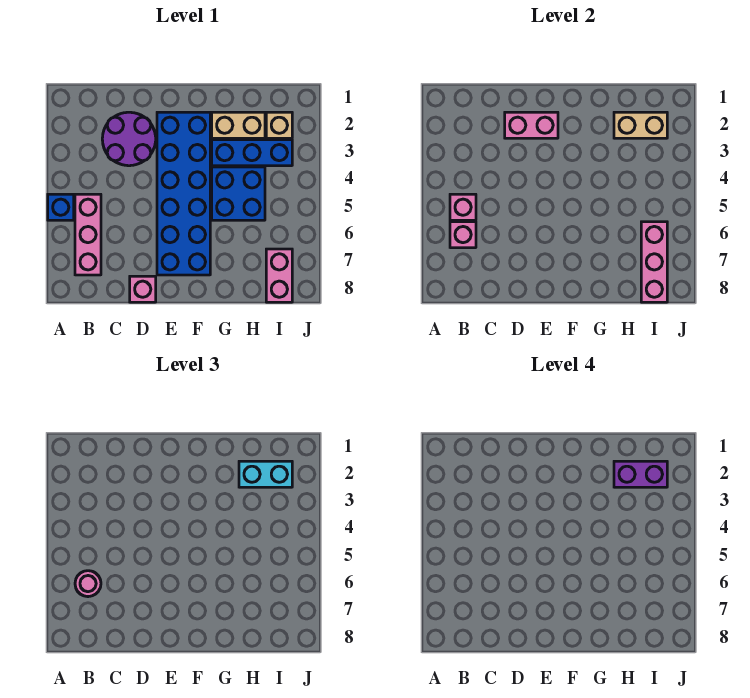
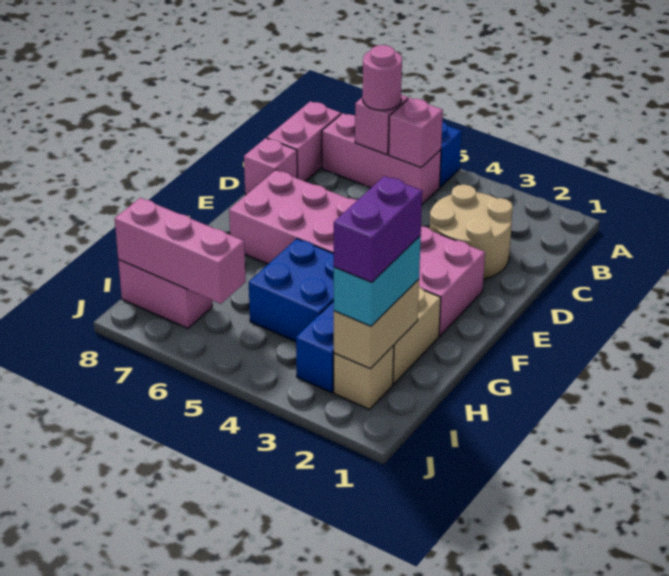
purple round brick C2:D3 level 1 -> tan round brick C2:D3 level 1
pink brick D2:E2 level 2 -> pink brick B8:C8 level 1
blue brick E2:F7 level 1 -> pink brick E2:F7 level 1

